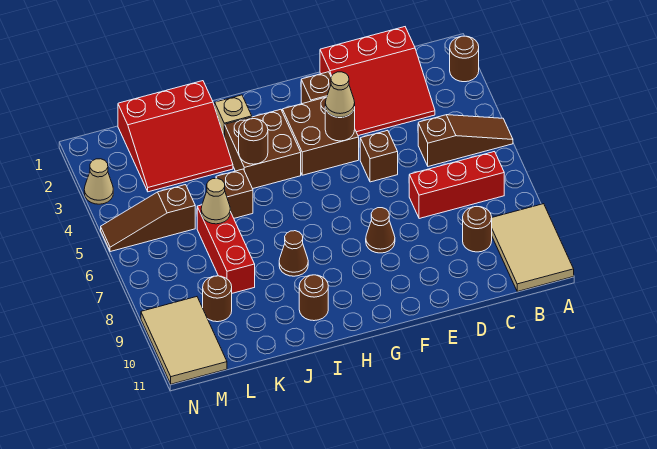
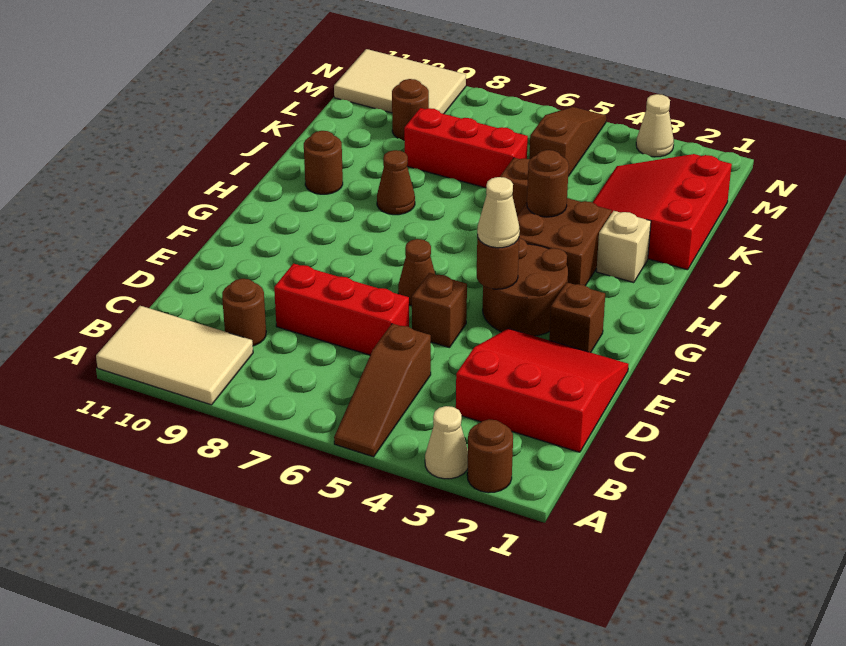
red brick B7:D7 level 1 -> red brick D6:D8 level 1
red slope C1:E3 level 1 top 1 -> red slope C1:E3 level 1 top C
brown brick F3:G4 level 1 -> brown round brick F3:G4 level 1
brown cone F8 level 1 -> brown cone F6 level 1
tan cone K6 level 2 -> tan cone A3 level 1

